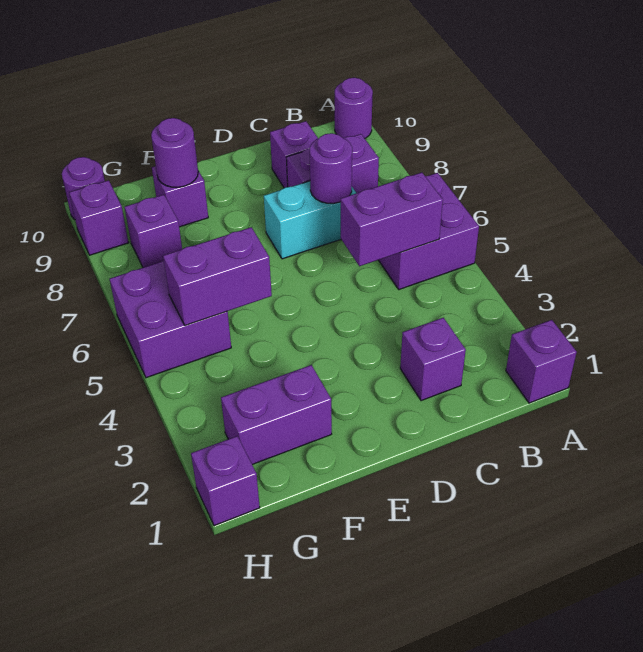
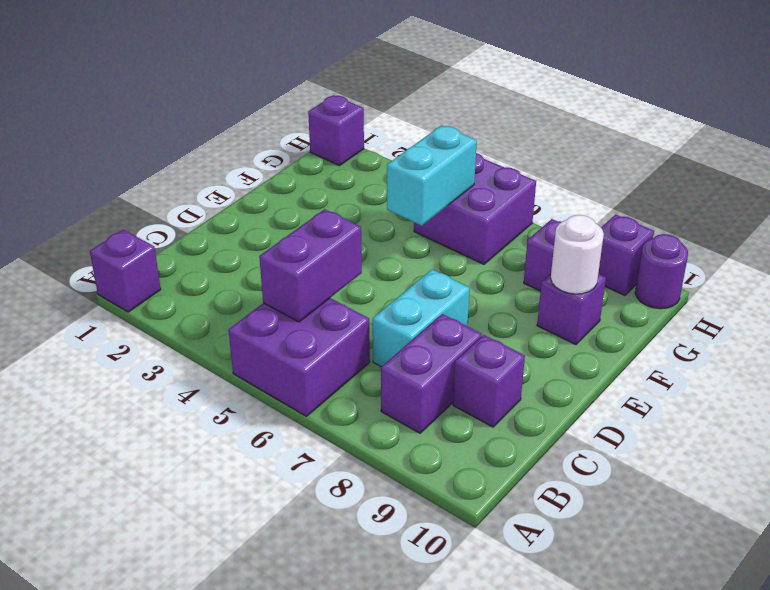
purple round brick A10 level 1 -> none
purple brick C2 level 1 -> none
purple round brick C7 level 2 -> none
purple brick F2:G2 level 1 -> none
purple brick F5:G5 level 2 -> cyan brick F5:G5 level 2
purple round brick F9 level 2 -> white round brick F9 level 2

